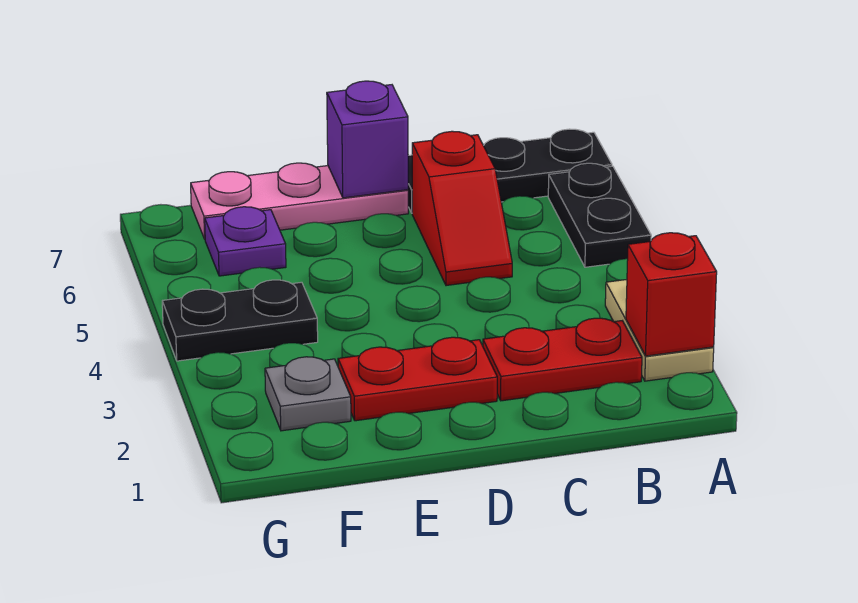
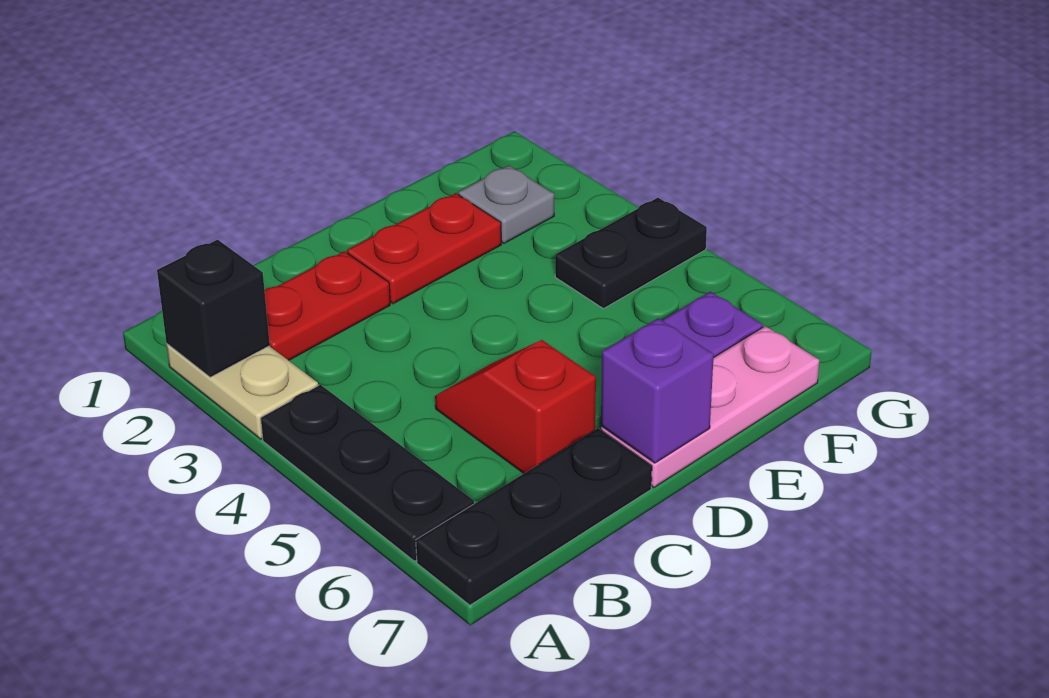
red brick A2 level 2 -> black brick A2 level 2
black plate A5:A6 level 1 -> black plate A4:A6 level 1

